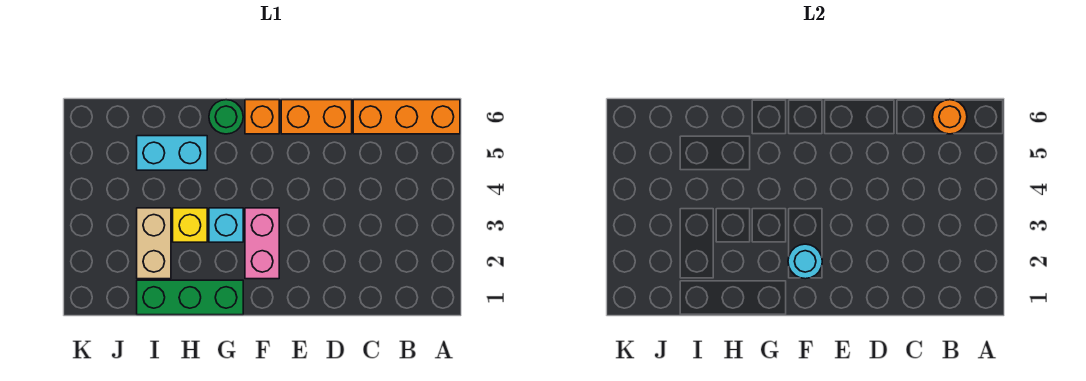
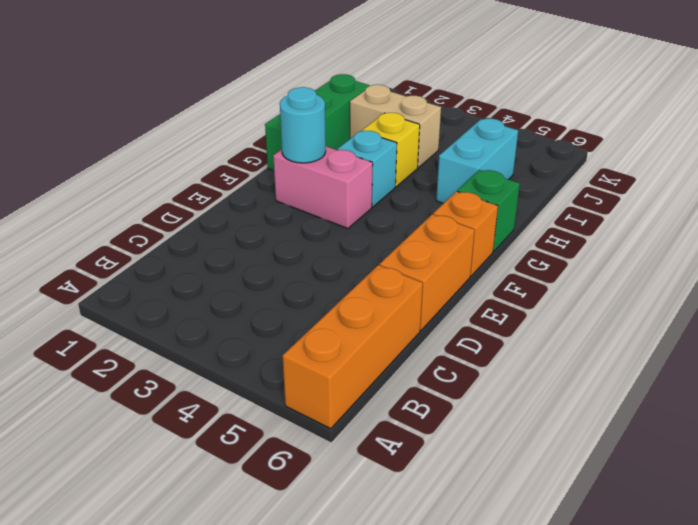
orange round brick B6 level 2 -> none
green round brick G6 level 1 -> green brick G6 level 1

